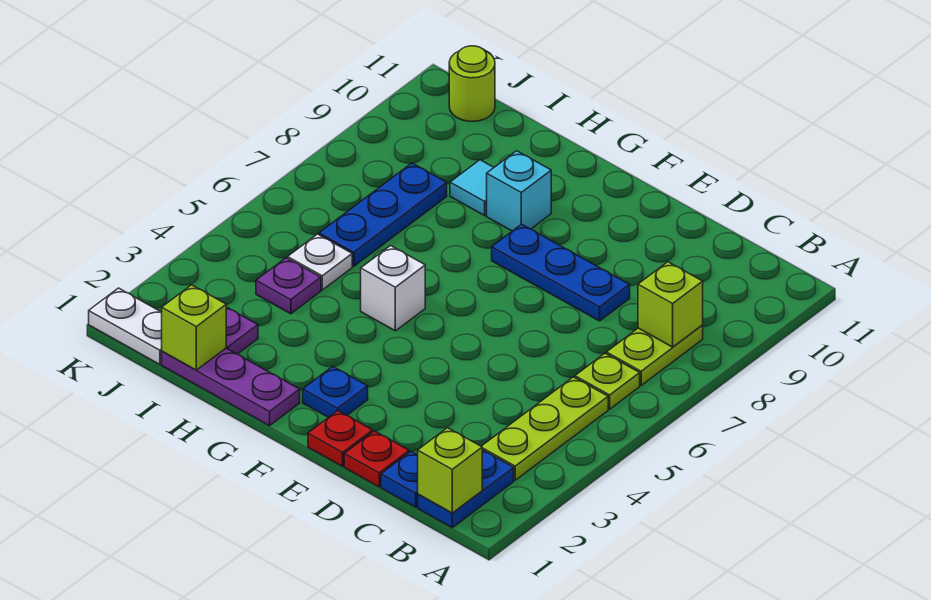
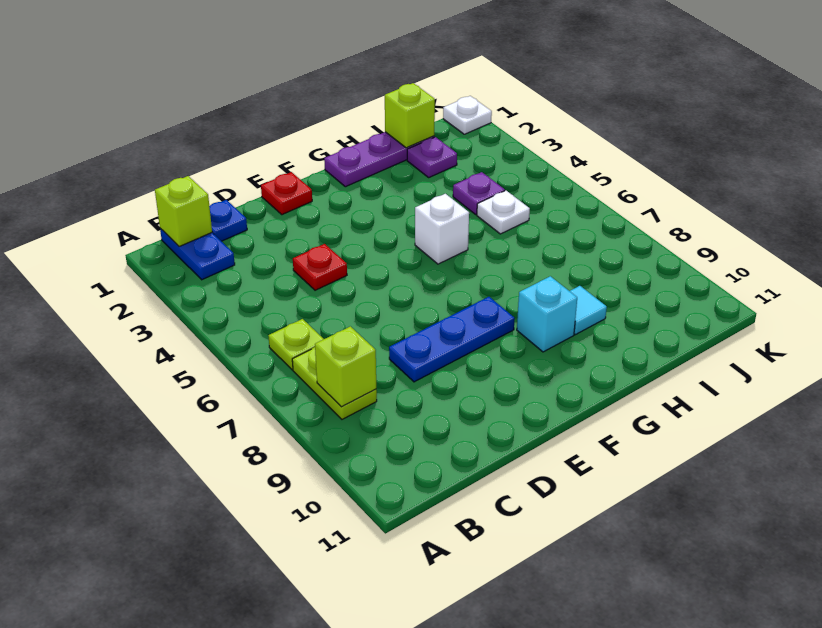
lime plate B3:B5 level 1 -> none
red plate D1 level 1 -> red plate D4 level 1
blue plate F2 level 1 -> none
blue plate I6:I8 level 1 -> none
white plate J1:K1 level 1 -> white plate K1 level 1
lime round brick J11 level 1 -> none

